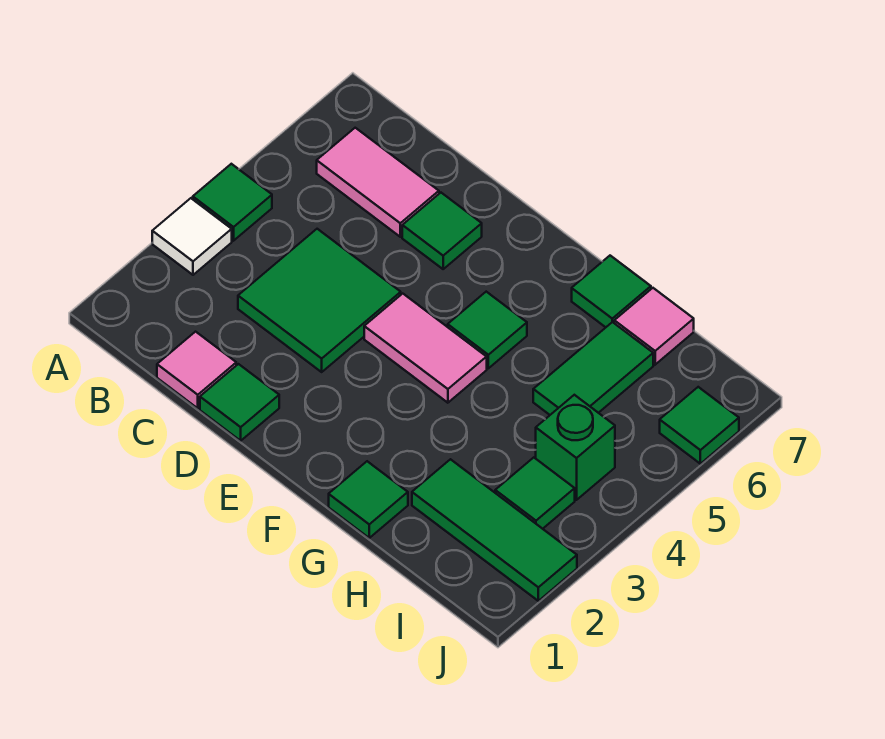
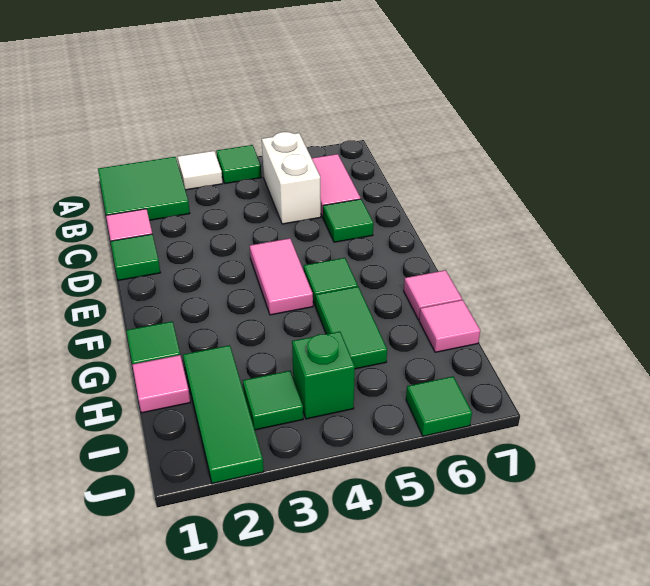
none -> white brick B5:C5 level 1
green tile C3:D4 level 1 -> green tile A1:B2 level 1
green tile G7 level 1 -> pink tile G7 level 1
none -> pink tile H1 level 1
green tile H5:H6 level 1 -> green tile G5:H5 level 1

